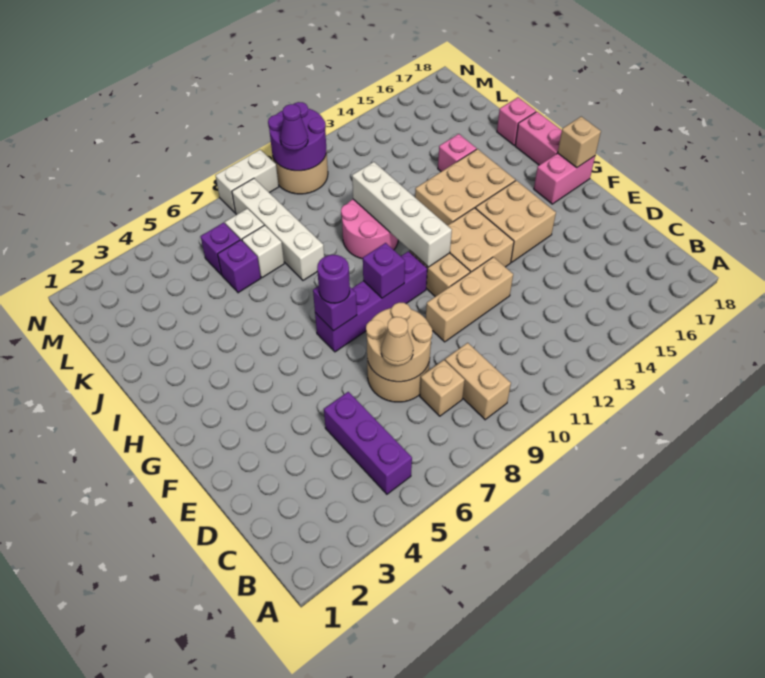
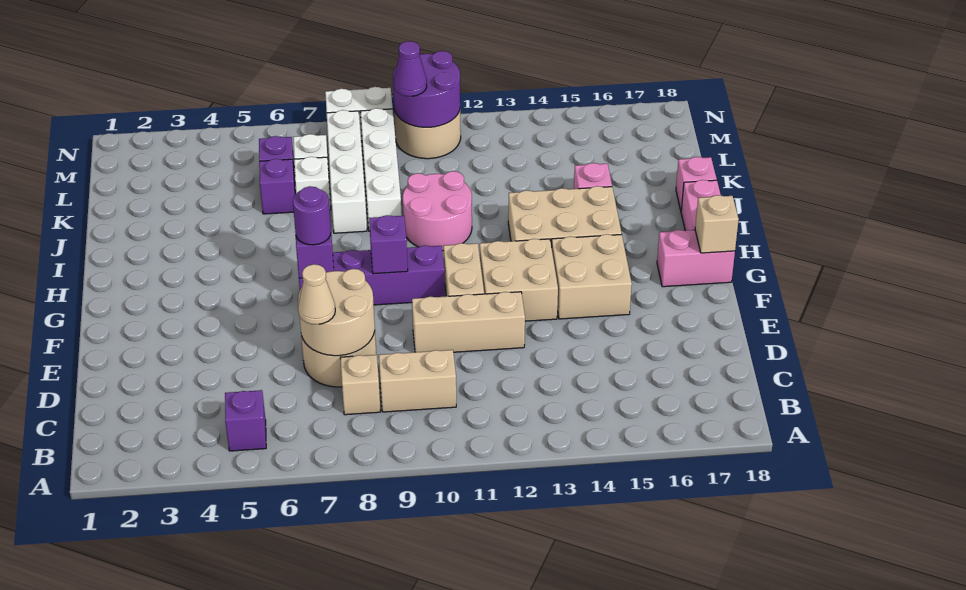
purple brick B5:D5 level 1 -> purple brick B5 level 1
tan brick B9:C9 level 1 -> tan brick C9:C10 level 1
white brick G11:J11 level 2 -> white brick J9:M9 level 1

